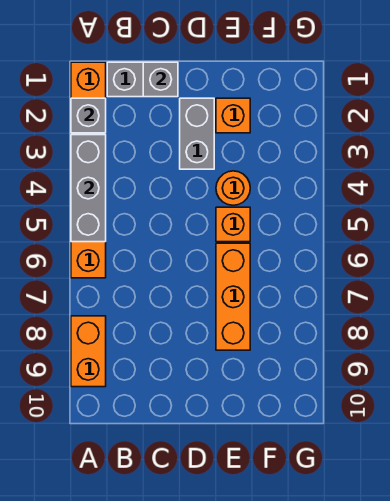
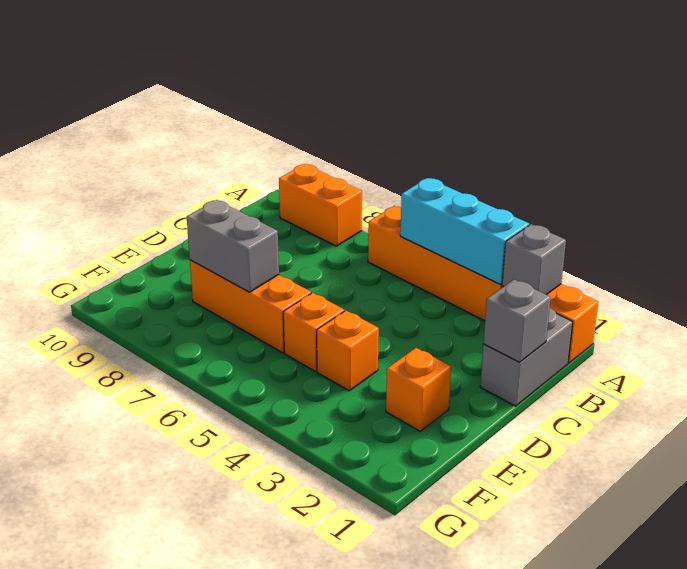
grey brick A3:A5 level 2 -> cyan brick A3:A5 level 2
grey brick D2:D3 level 1 -> grey brick E7:E8 level 2
orange round brick E4 level 1 -> orange brick E4 level 1

